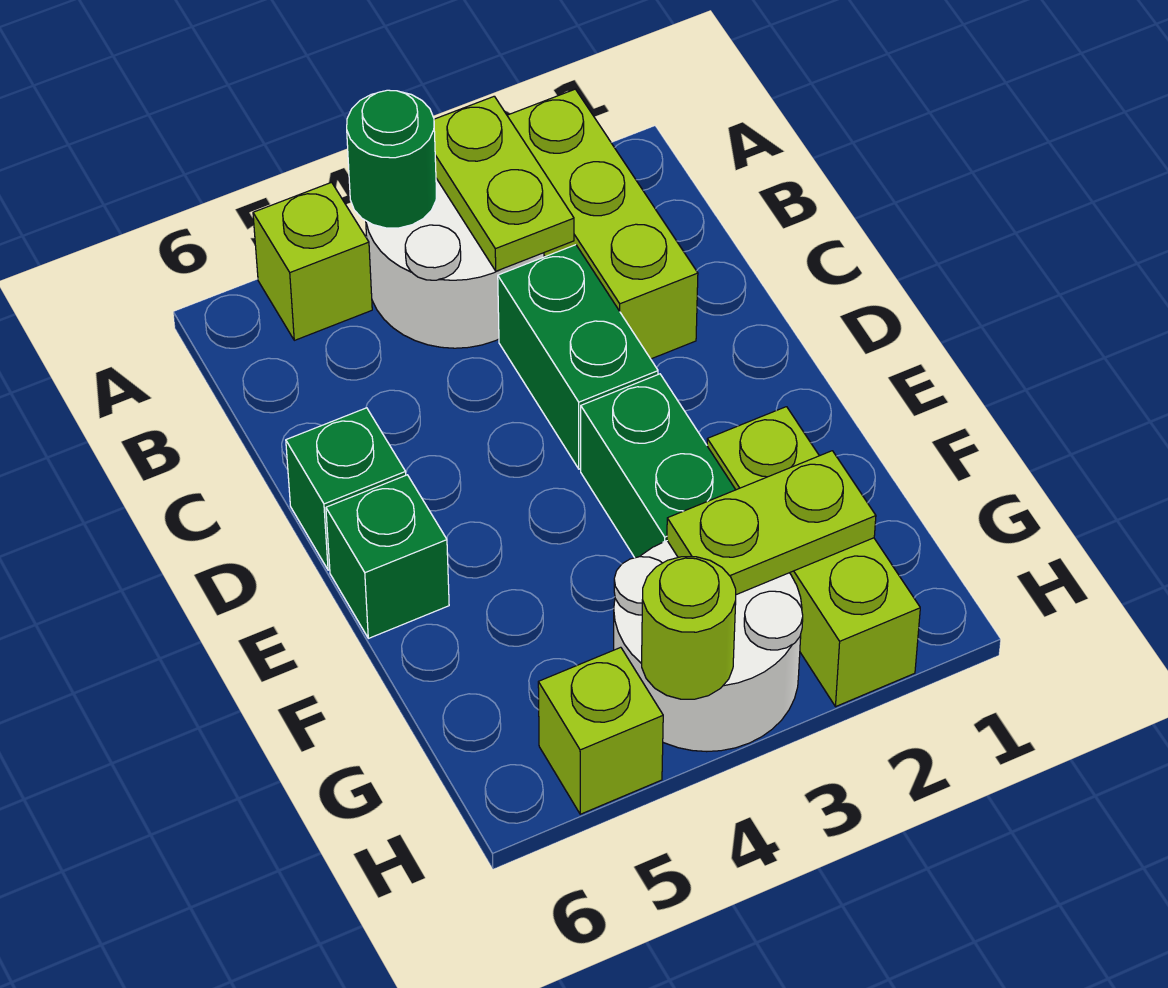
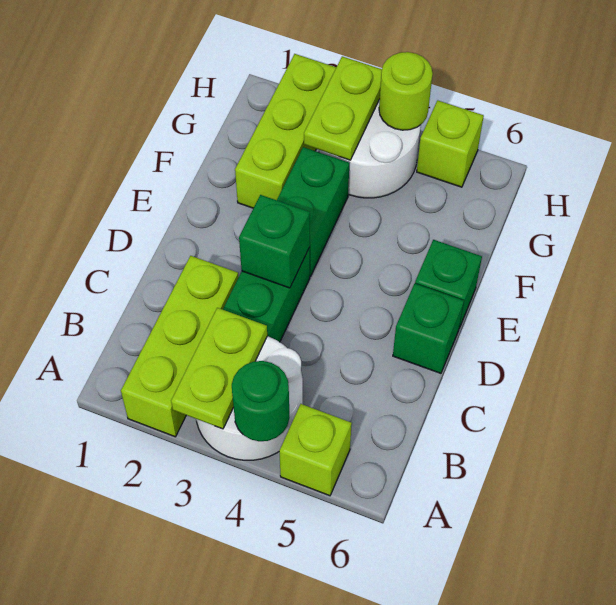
none -> green brick D3 level 2
lime plate G2:G3 level 2 -> lime plate G3:H3 level 2

